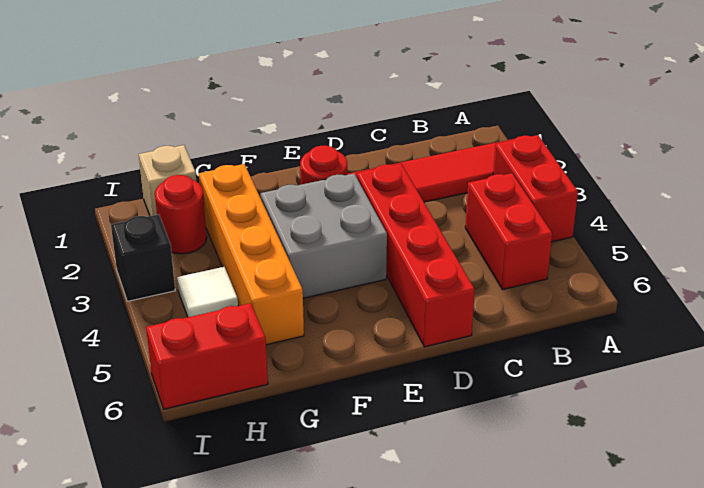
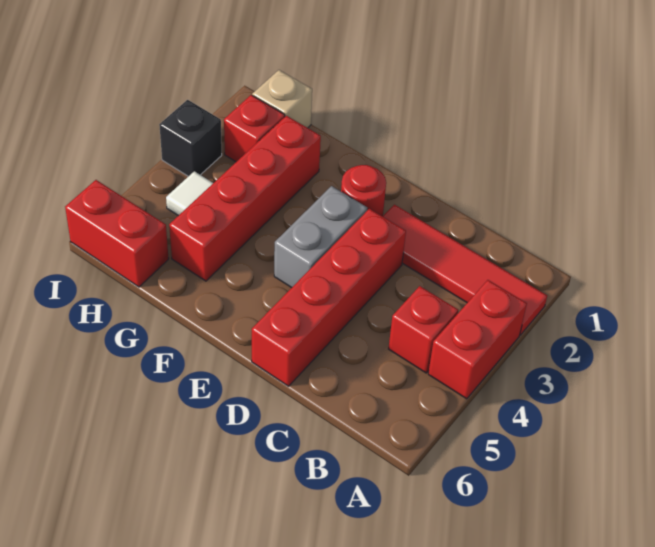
red brick B4:B5 level 1 -> red brick B4 level 1
grey brick E3:F4 level 1 -> grey brick E3:E4 level 1
orange brick G2:G5 level 1 -> red brick G2:G5 level 1
red round brick H2 level 1 -> red brick H2 level 1

